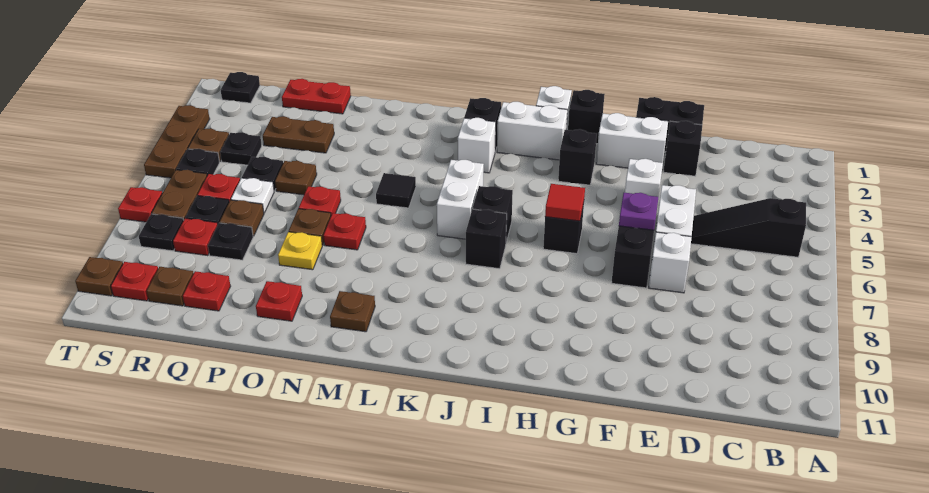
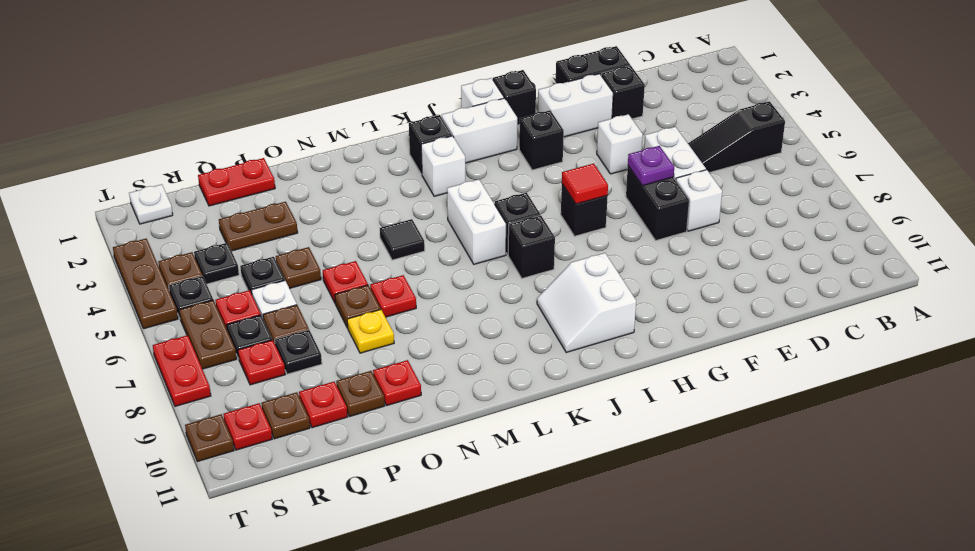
none -> white slope I9:J10 level 1 top I
brown plate M10 level 1 -> brown plate P10 level 1
black plate S1 level 1 -> white plate S1 level 1
black plate S8 level 1 -> none
red plate T7 level 1 -> red plate T7:T8 level 1

